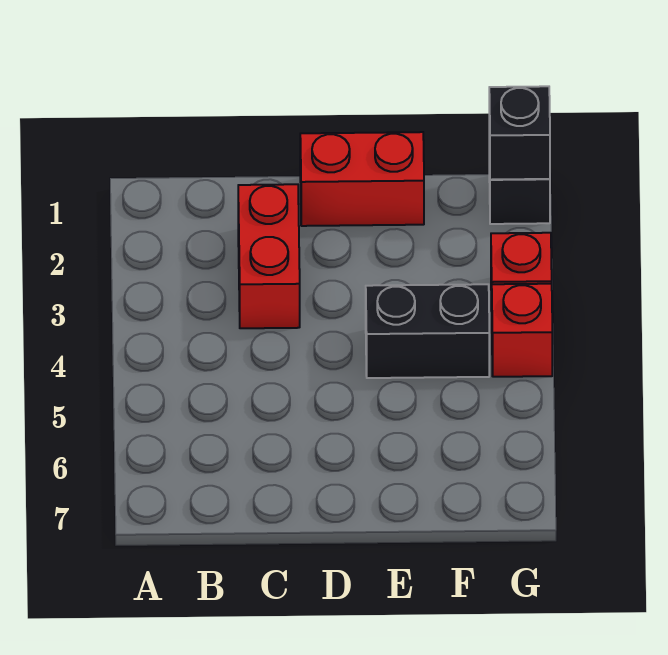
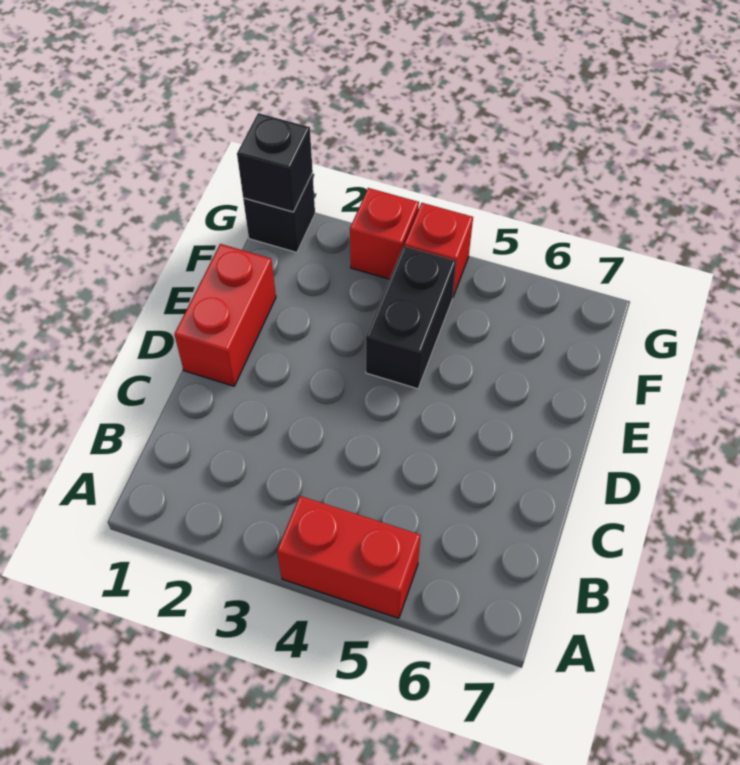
red brick C2:C3 level 1 -> red brick A4:A5 level 1

